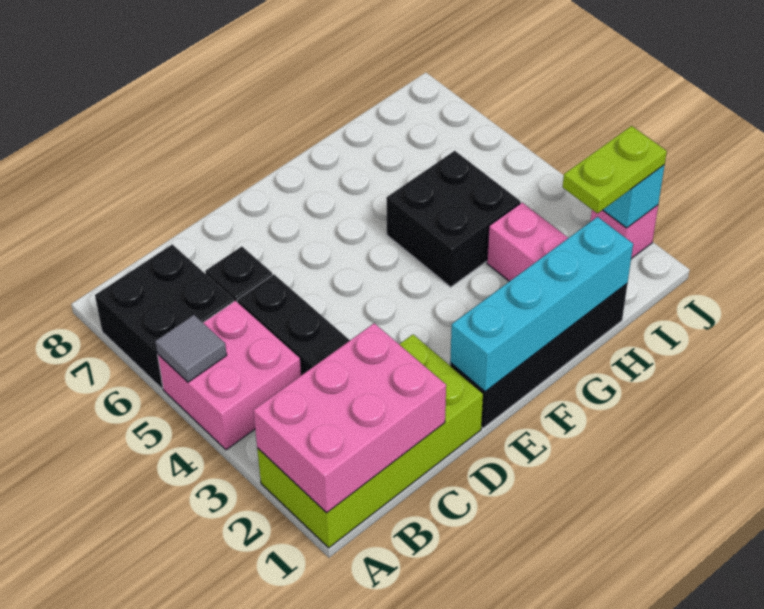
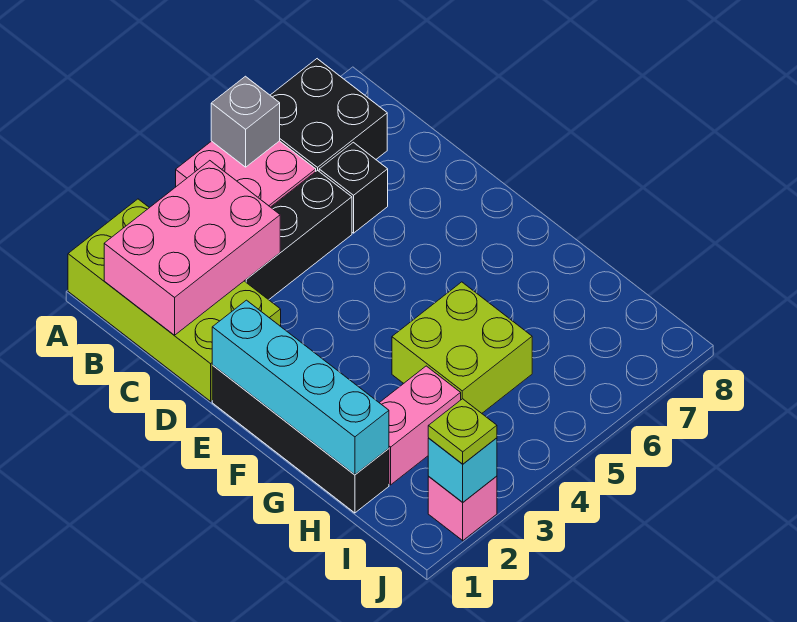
pink brick A1:C2 level 2 -> pink brick B1:C3 level 2
grey tile A5 level 2 -> grey brick A5 level 2
black brick G4:H5 level 1 -> lime brick G4:H5 level 1
lime plate I2:J2 level 3 -> lime plate J2 level 3

